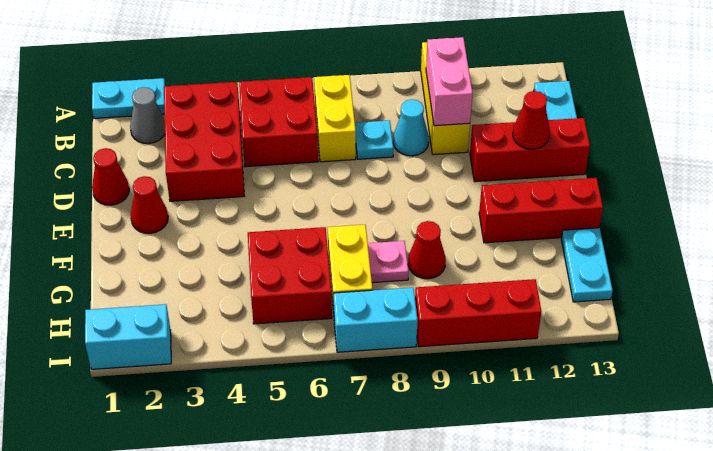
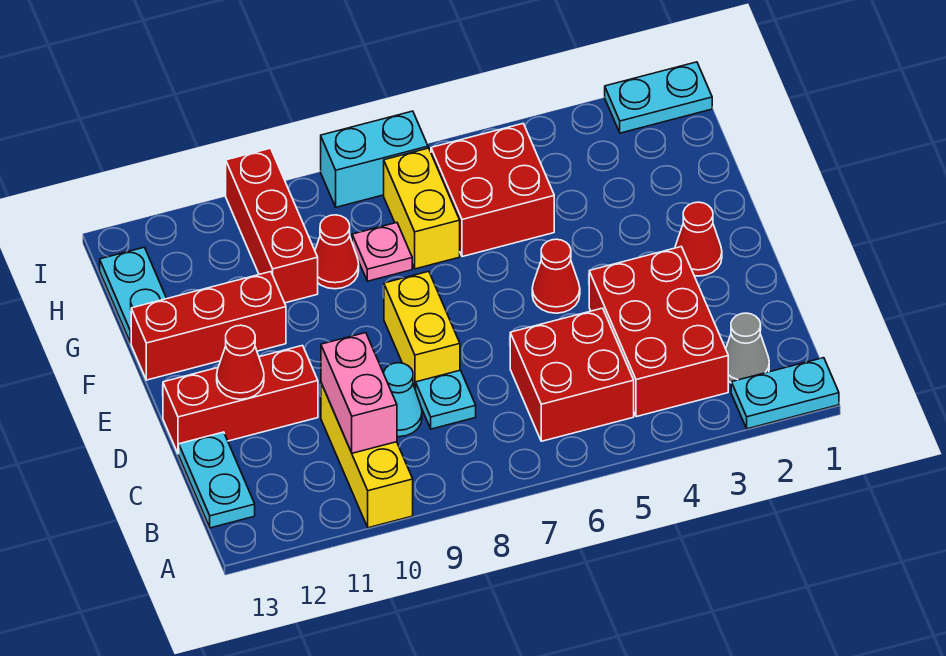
yellow brick B7:C7 level 1 -> yellow brick D8:E8 level 1
red cone D1 level 1 -> red cone E5 level 1
cyan brick I1:I2 level 1 -> cyan plate I1:I2 level 1
red brick I9:I11 level 1 -> red brick G10:I10 level 1

